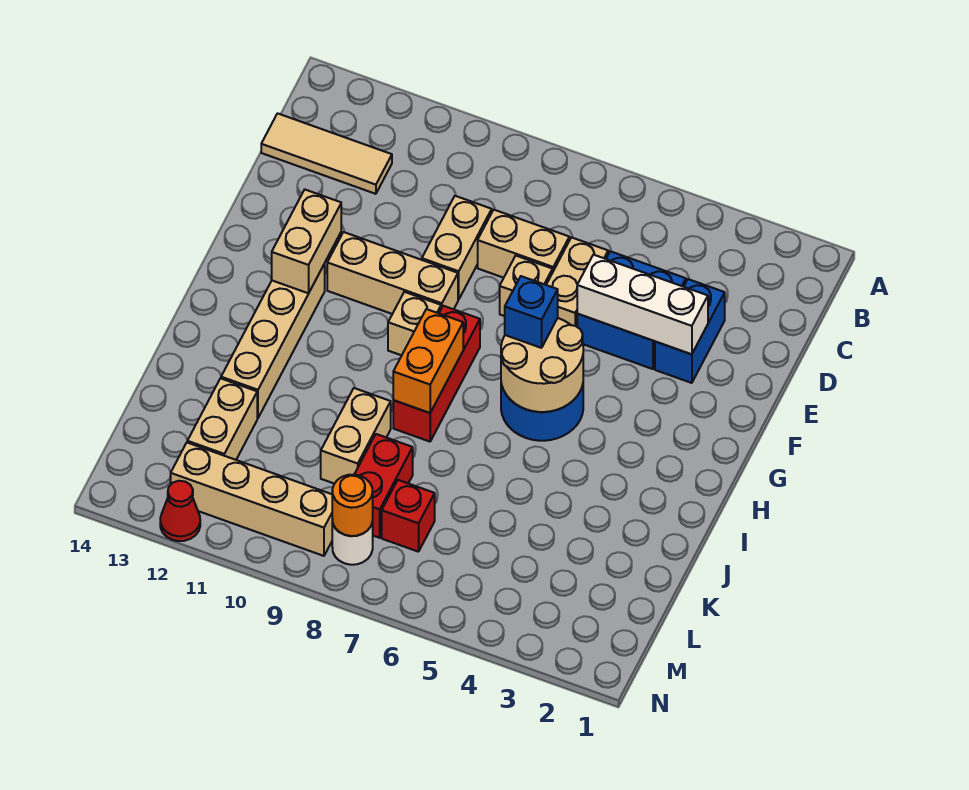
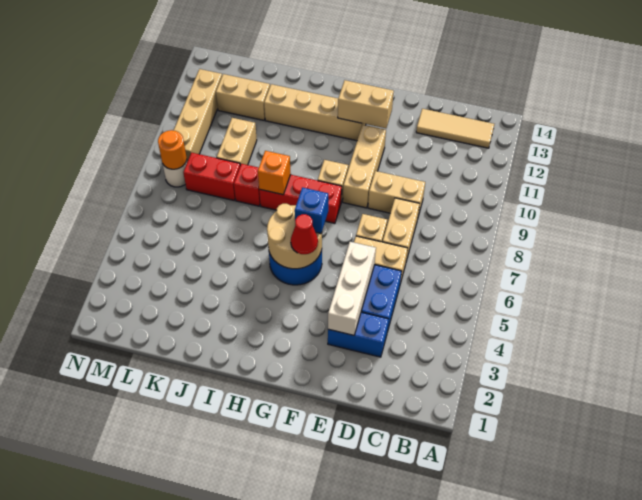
tan tile C12:C14 level 1 -> tan tile B13:D13 level 1
orange brick H8:I8 level 2 -> orange brick I8 level 2
tan brick J9:K9 level 1 -> tan brick K9:K10 level 1
red brick L7 level 1 -> red brick J8 level 1
red cone N12 level 1 -> red cone G5 level 3

